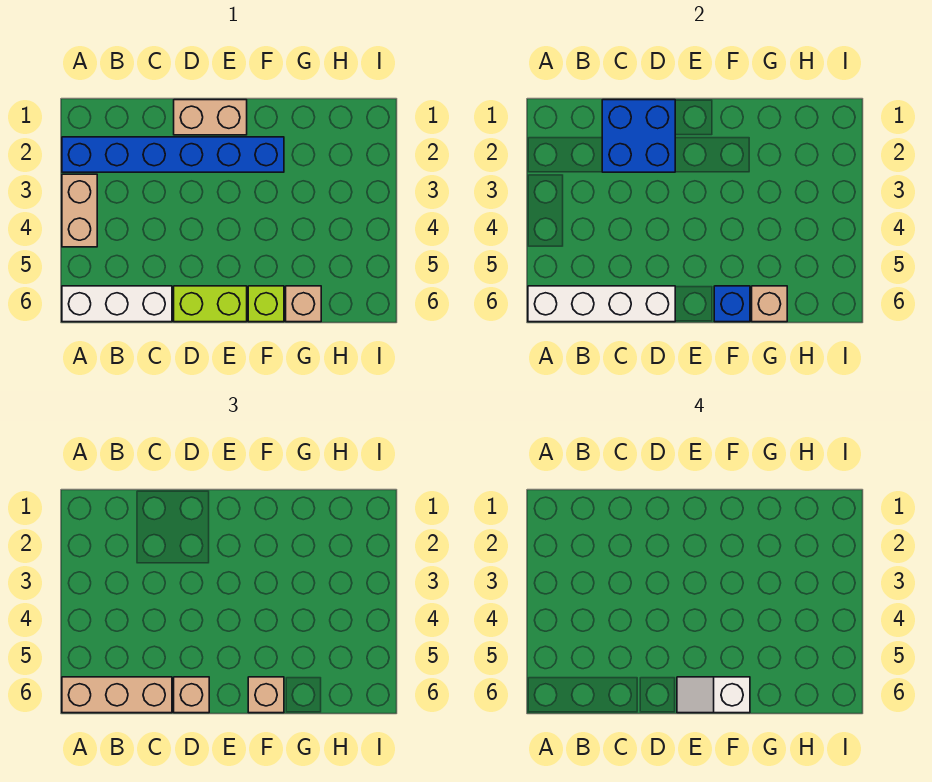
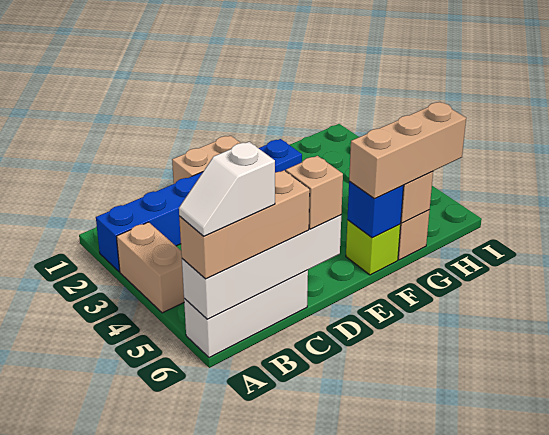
blue brick C1:D2 level 2 -> none
lime brick D6:E6 level 1 -> none
white slope E6:F6 level 4 top F -> white slope A6:B6 level 4 top B
tan brick F6 level 3 -> tan brick F6:H6 level 3

